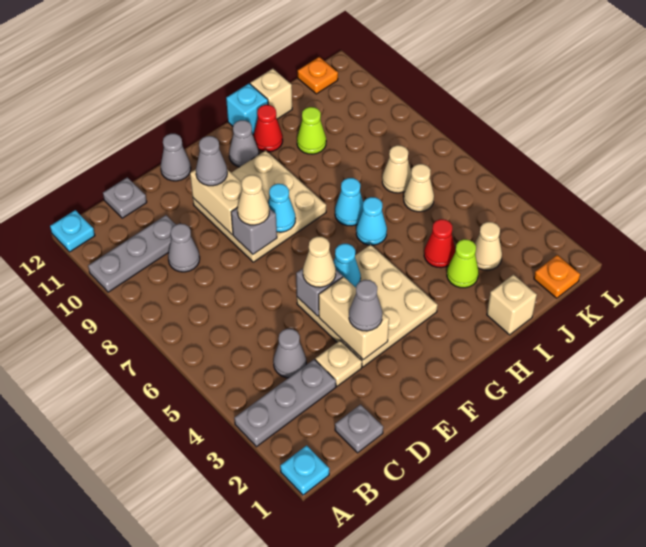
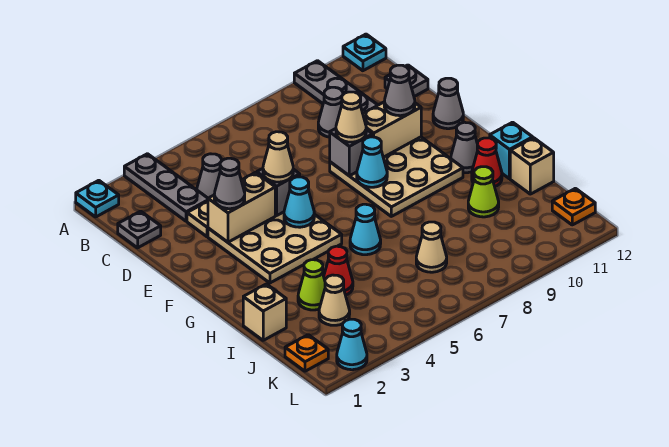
cyan cone H7 level 1 -> cyan cone L2 level 1
tan cone J6 level 1 -> none

